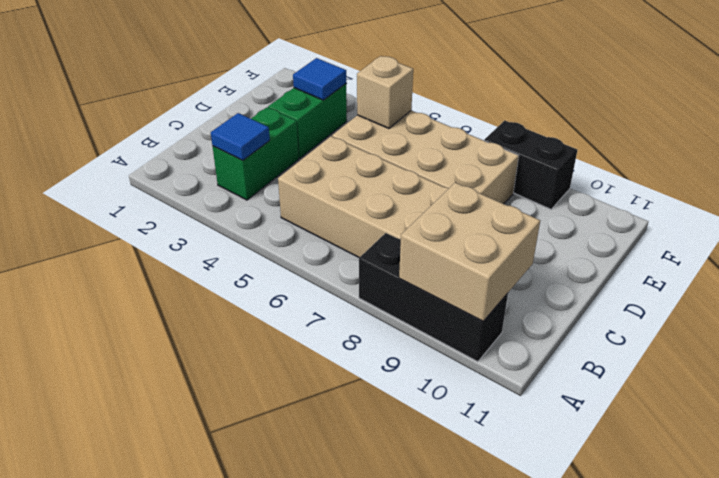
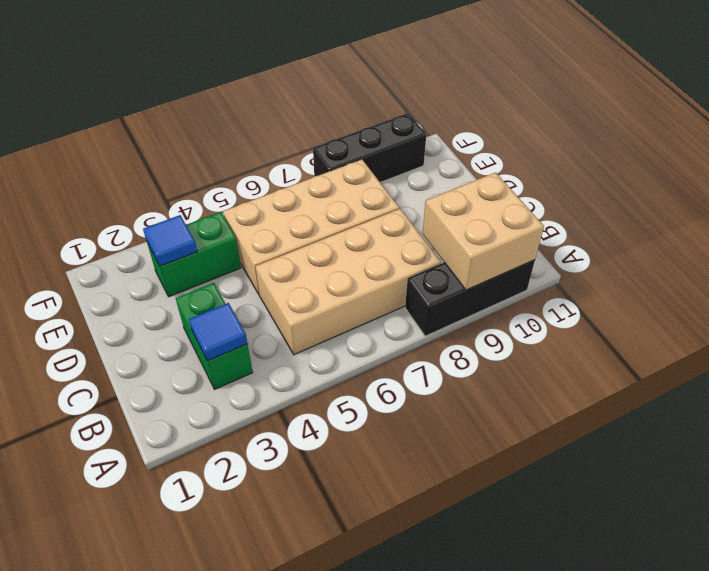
green brick D3:E3 level 1 -> green brick E3:E4 level 1
tan brick E5 level 2 -> none
black brick F8:F9 level 1 -> black brick F8:F10 level 1

